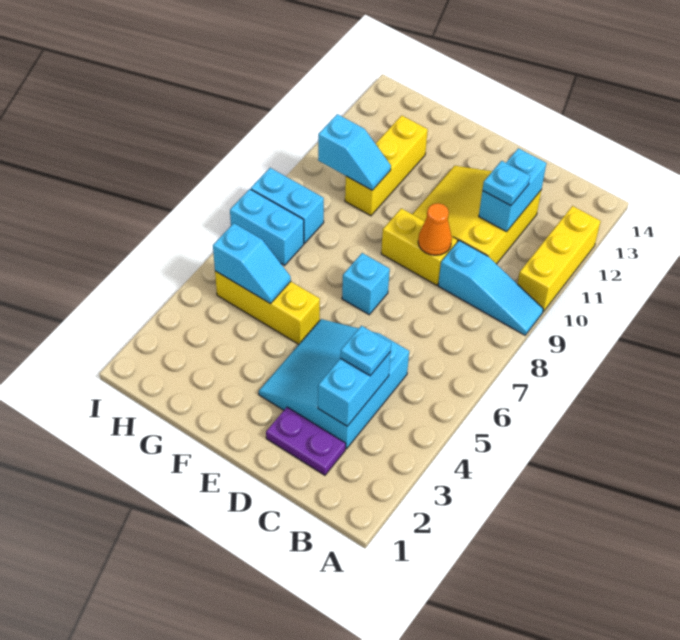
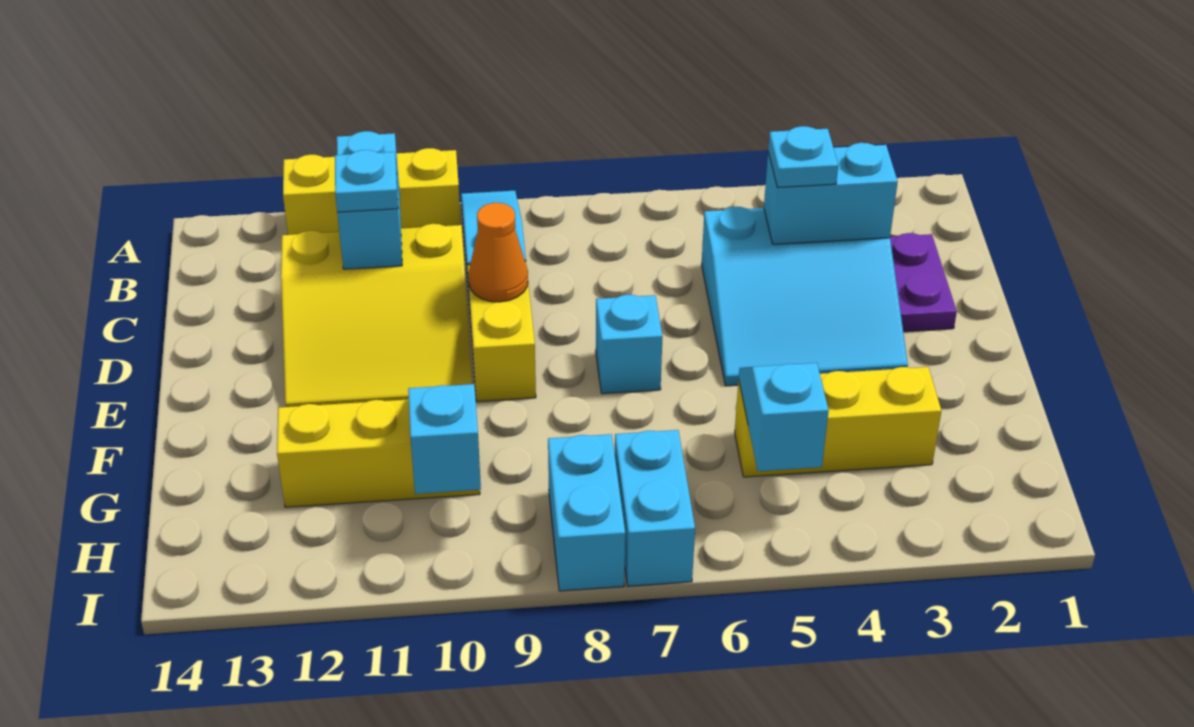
cyan brick C11:C12 level 2 -> cyan brick B11:C11 level 2
yellow brick F5:H5 level 1 -> yellow brick G3:G5 level 1

